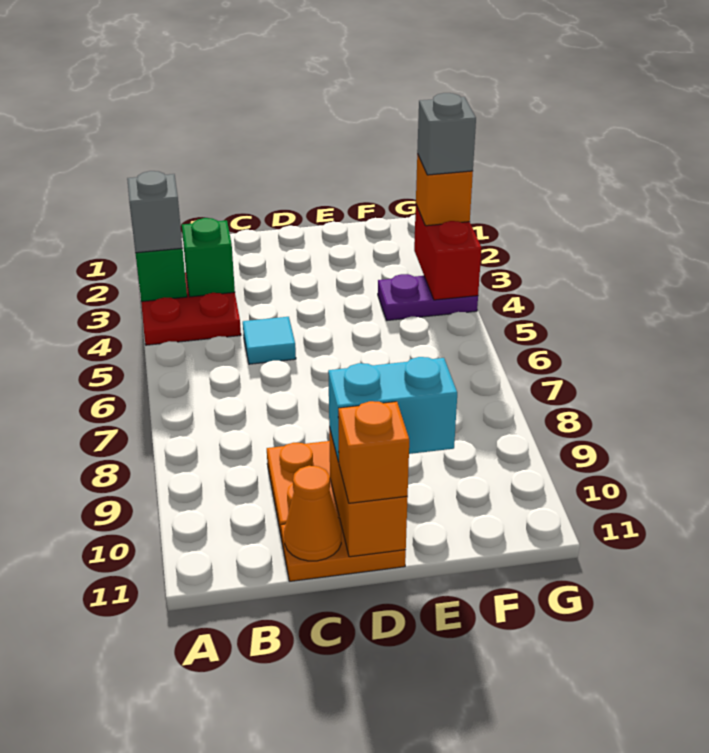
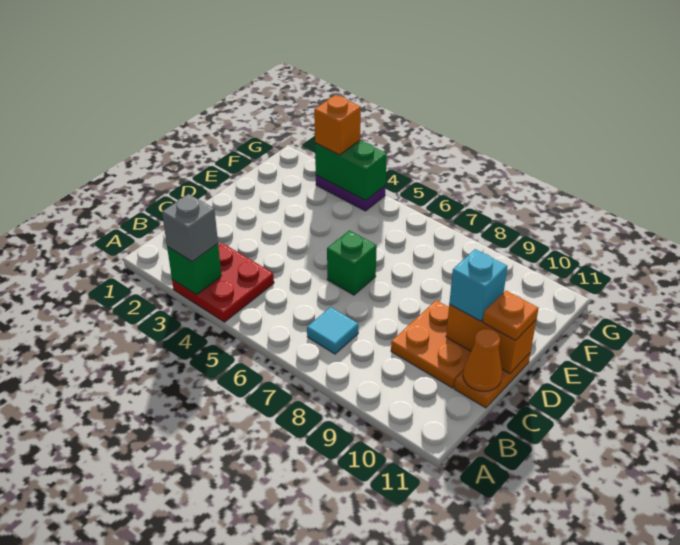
green brick B3 level 2 -> green brick D6 level 1
cyan tile C5 level 1 -> cyan tile B7 level 1
cyan brick D10:E10 level 3 -> cyan brick D10 level 3
orange brick D11 level 3 -> orange plate D11 level 3
purple plate F4:G4 level 1 -> purple plate G3:G4 level 1
red brick G3:G4 level 2 -> green brick G3:G4 level 2
grey brick G3 level 4 -> none

